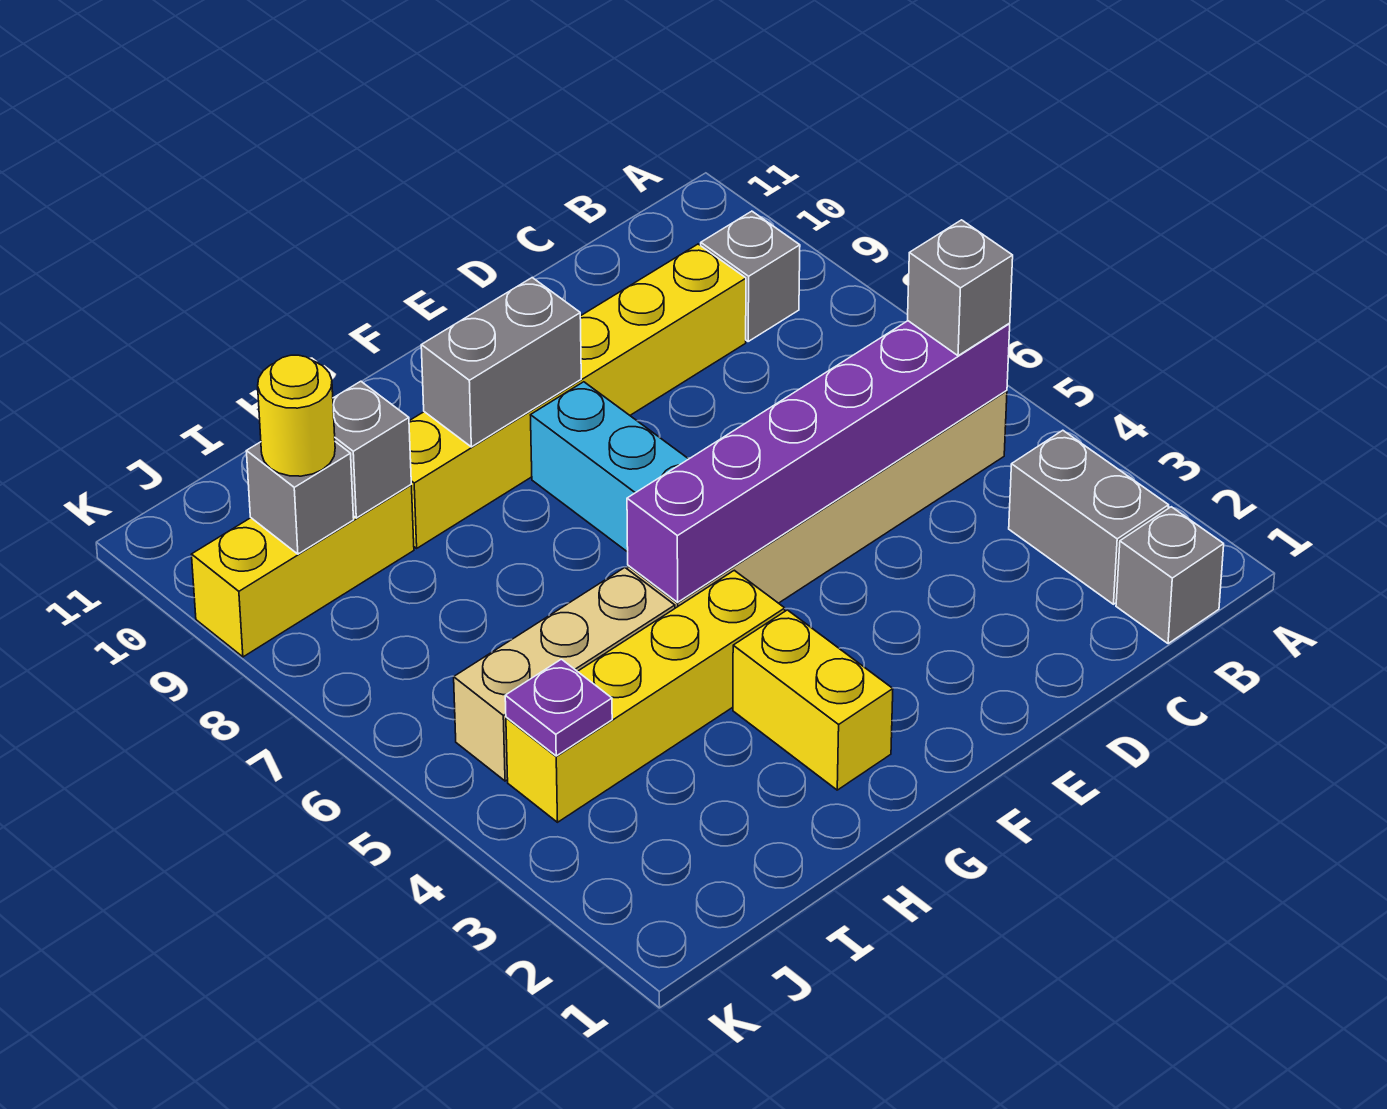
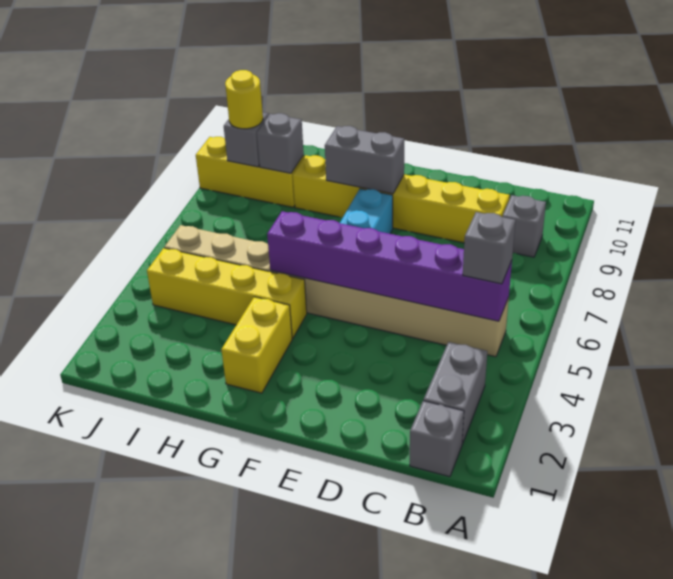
purple plate J4 level 2 -> none

